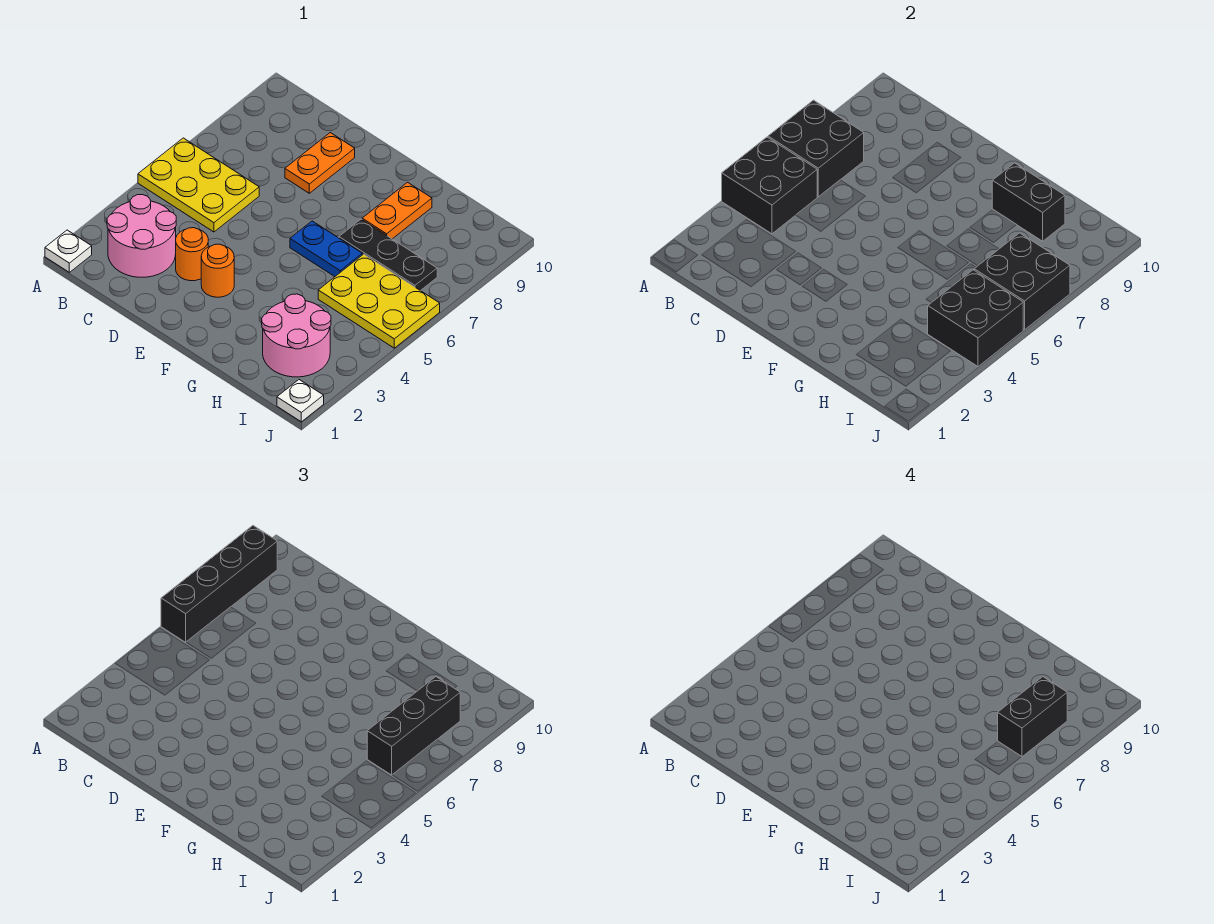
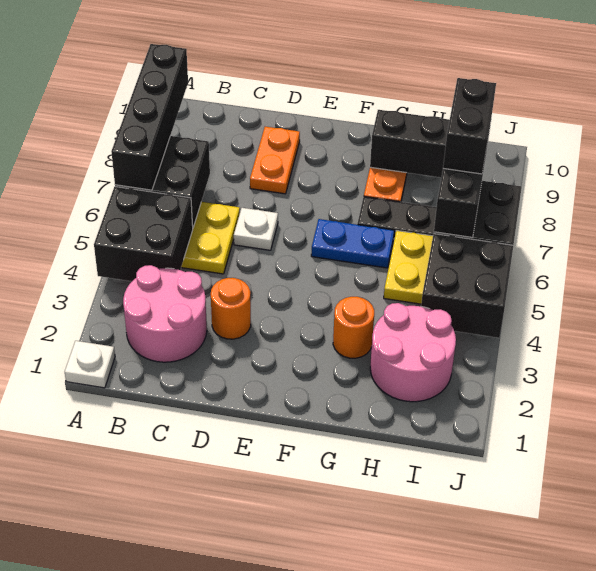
orange round brick E3 level 1 -> orange round brick G3 level 1
white plate J1 level 1 -> white plate D6 level 1

